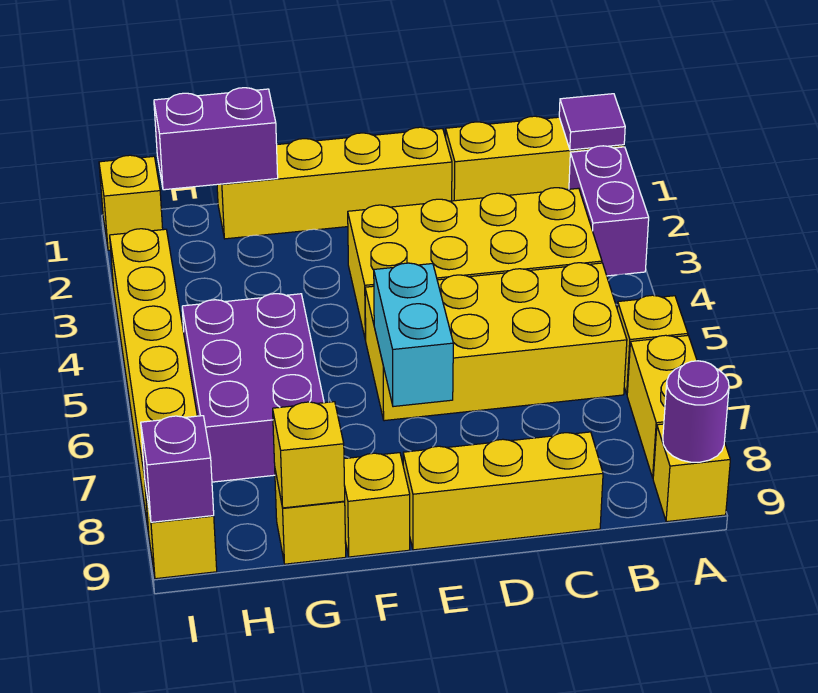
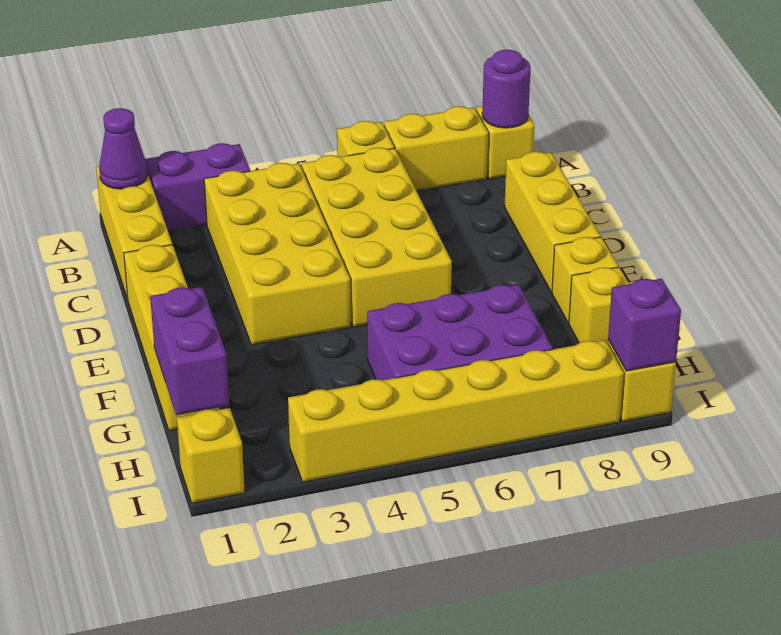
purple tile A1 level 2 -> purple cone A1 level 2
cyan brick E6:E7 level 2 -> none
yellow brick G9 level 2 -> none

